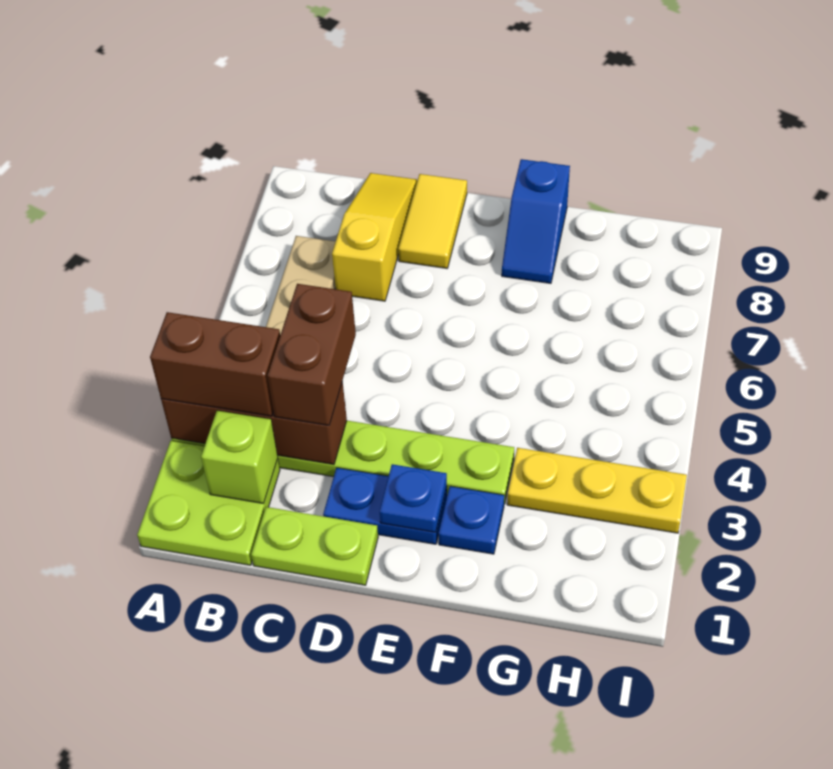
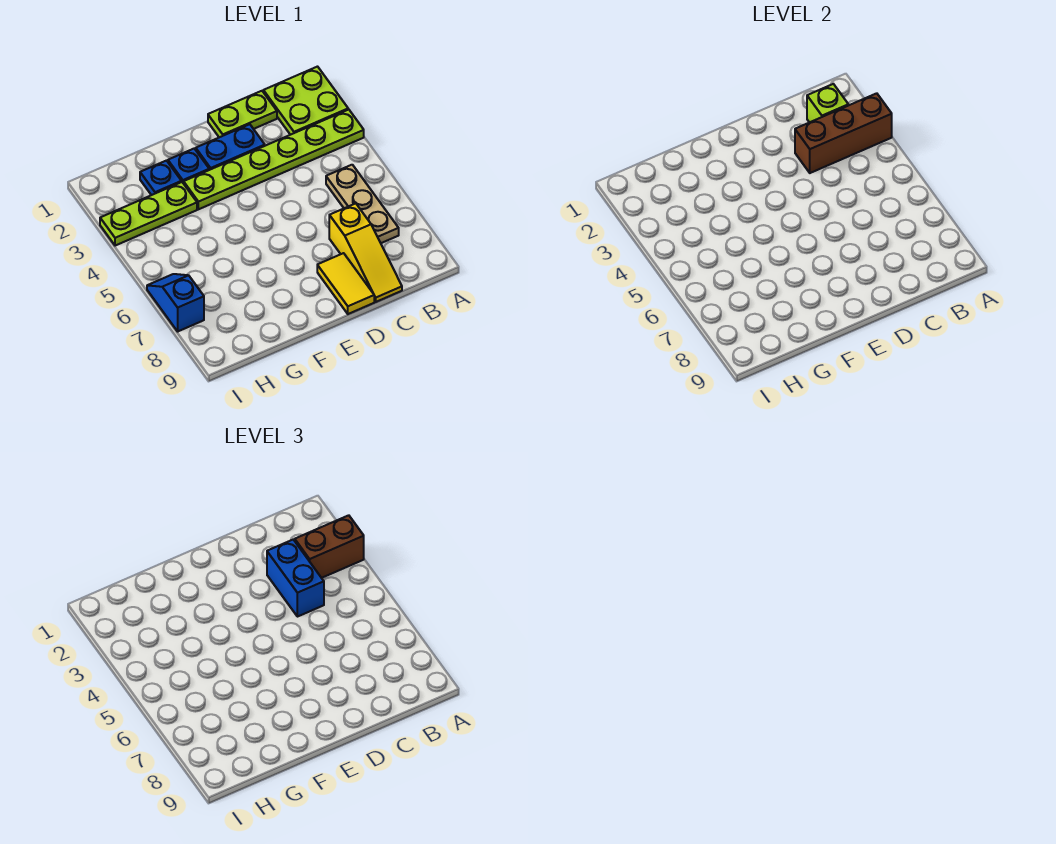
brown brick C3:C4 level 3 -> blue brick C3:C4 level 3
blue plate E2 level 2 -> blue plate G2 level 1
blue slope F8:F9 level 1 top 9 -> blue slope I6:I7 level 1 top 7
yellow plate G3:I3 level 1 -> lime plate G3:I3 level 1

